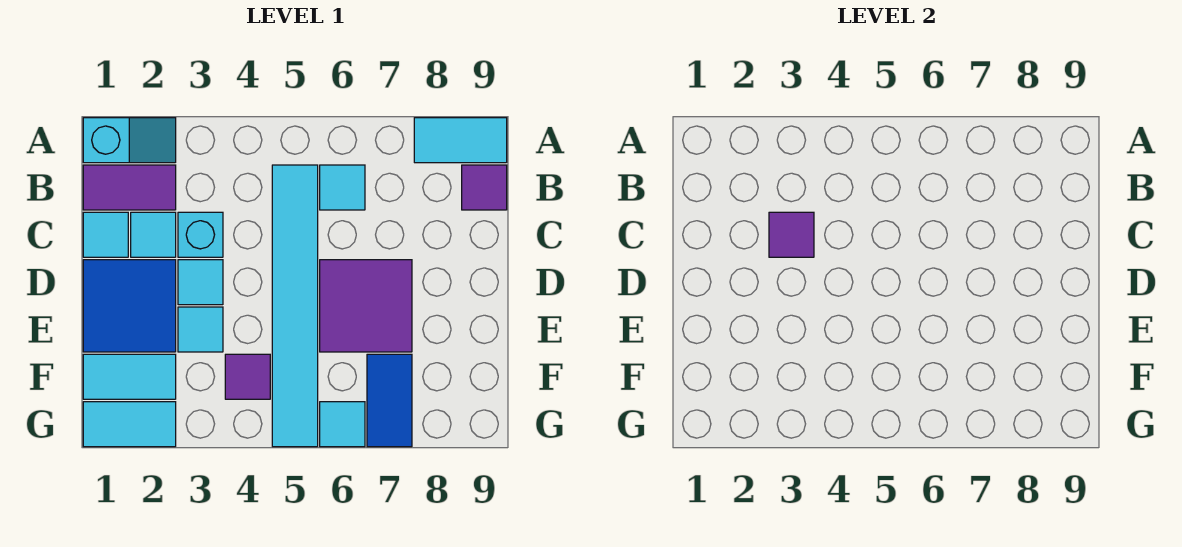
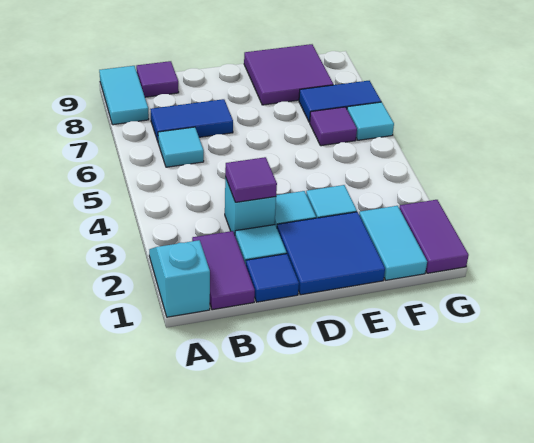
cyan tile B5:G5 level 1 -> none
none -> blue tile B7:C7 level 1
cyan tile C1 level 1 -> blue tile C1 level 1
purple tile D6:E7 level 1 -> purple tile E8:F9 level 1
purple tile F4 level 1 -> purple tile F6 level 1
cyan tile G1:G2 level 1 -> purple tile G1:G2 level 1

